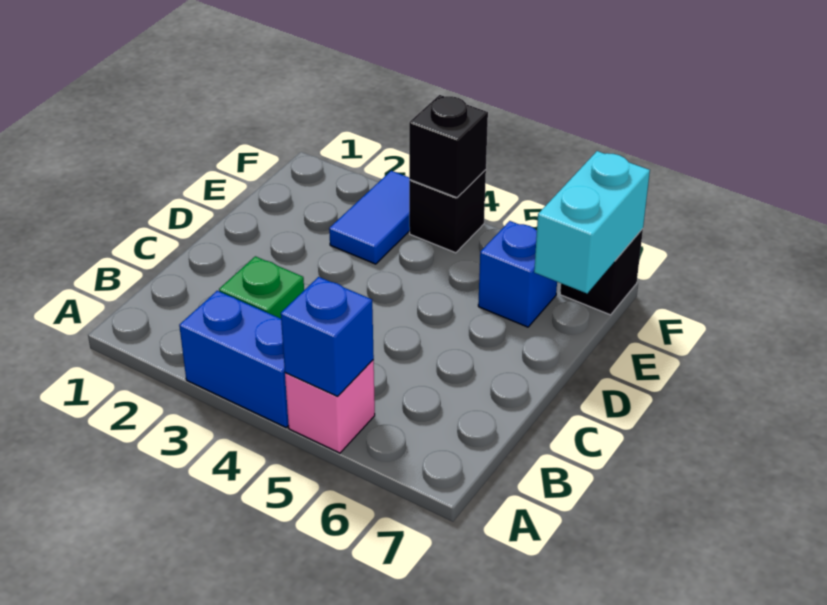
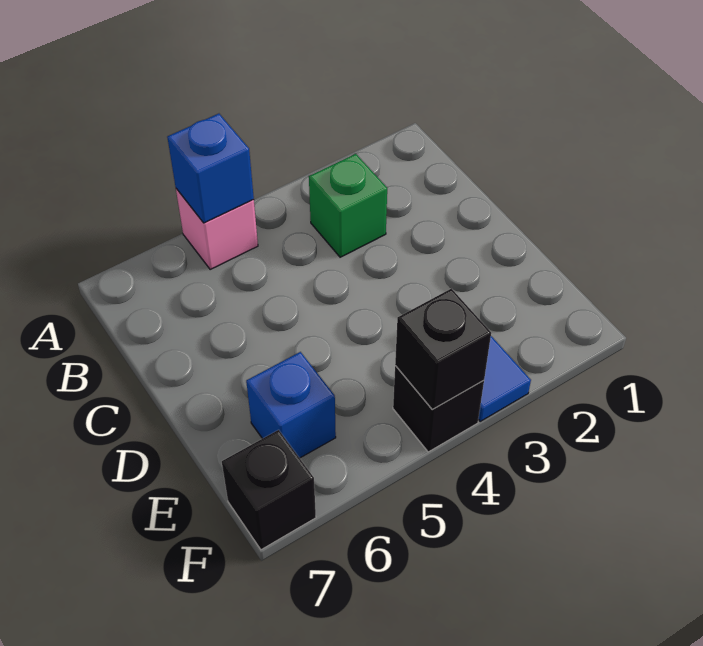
blue brick A3:A4 level 1 -> none
cyan brick E7:F7 level 2 -> none

